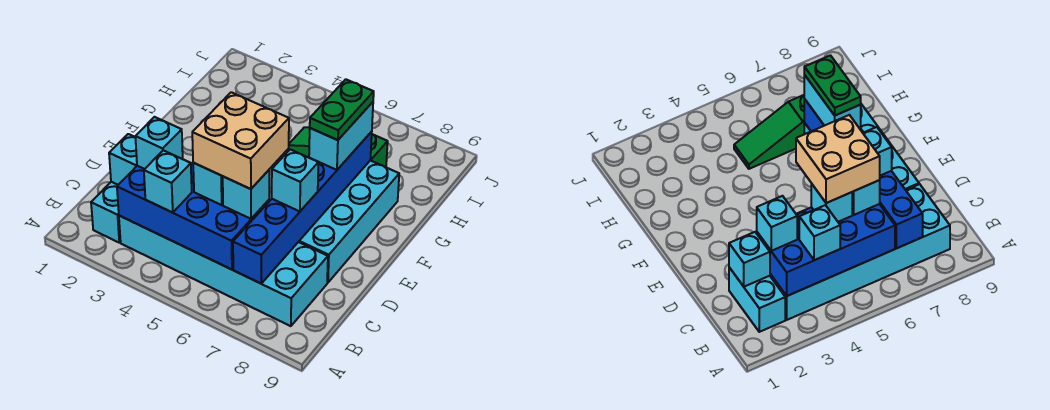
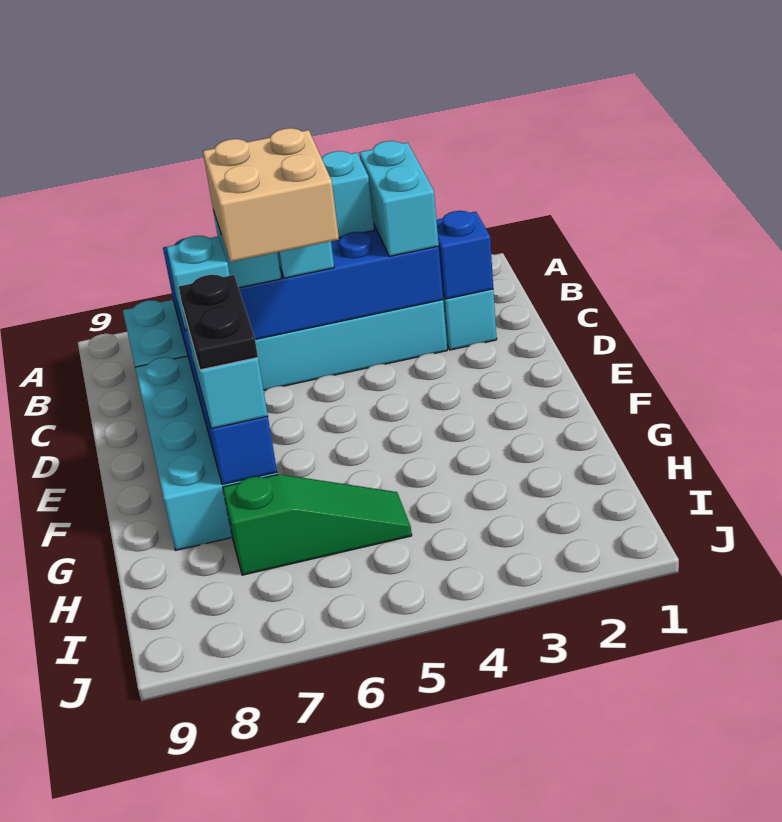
cyan brick C2 level 2 -> blue brick C2 level 2
cyan brick C3 level 3 -> cyan brick B3:C3 level 3
green plate F7:G7 level 4 -> black plate F7:G7 level 4

